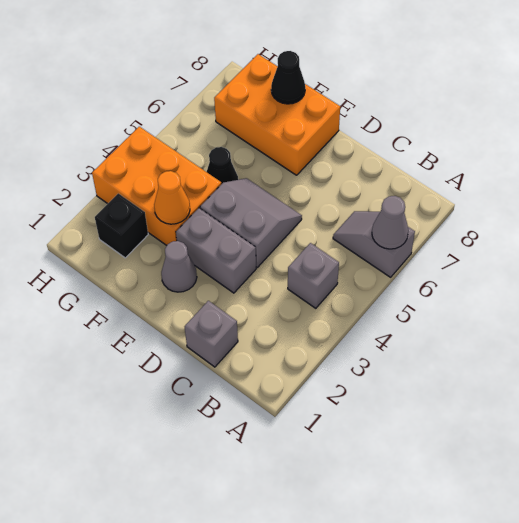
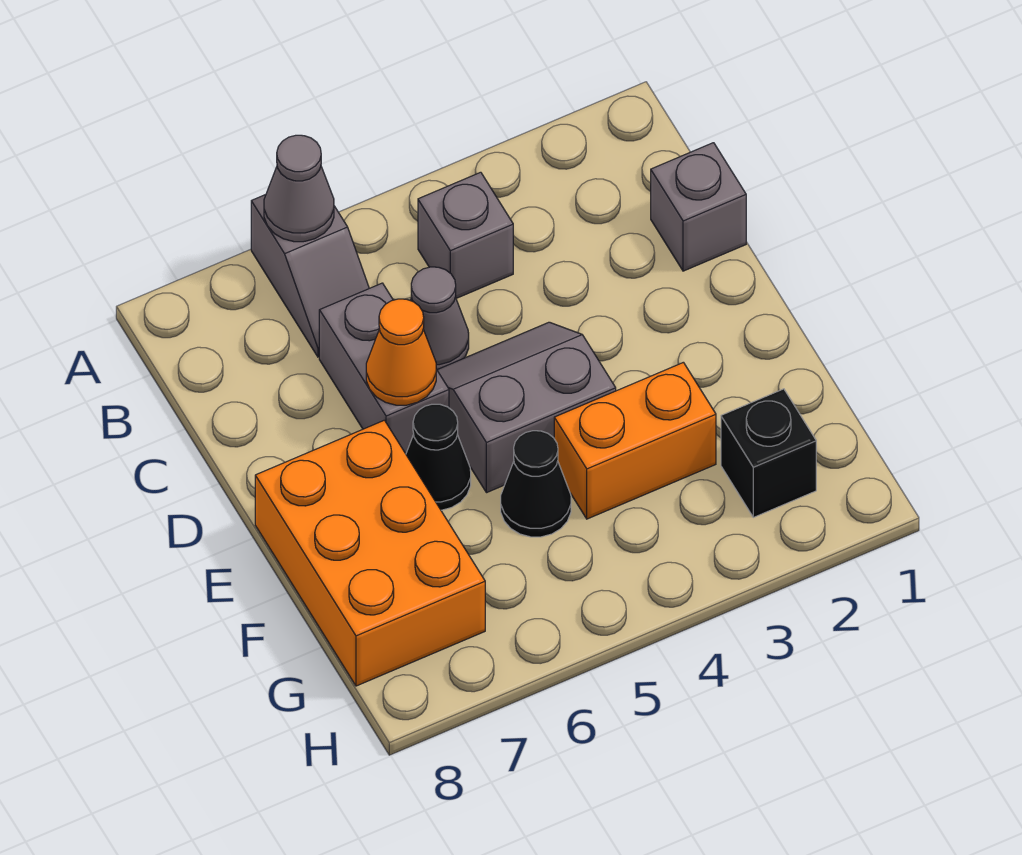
grey brick D3:E3 level 1 -> grey brick C6:D6 level 1
grey slope D4:E5 level 1 top 4 -> grey slope D4:E5 level 1 top E
grey cone E2 level 1 -> grey cone C5 level 1
orange brick F3:H4 level 1 -> orange brick F3:F4 level 1
orange cone F3 level 2 -> orange cone D6 level 2
black cone F8 level 2 -> black cone E6 level 1

